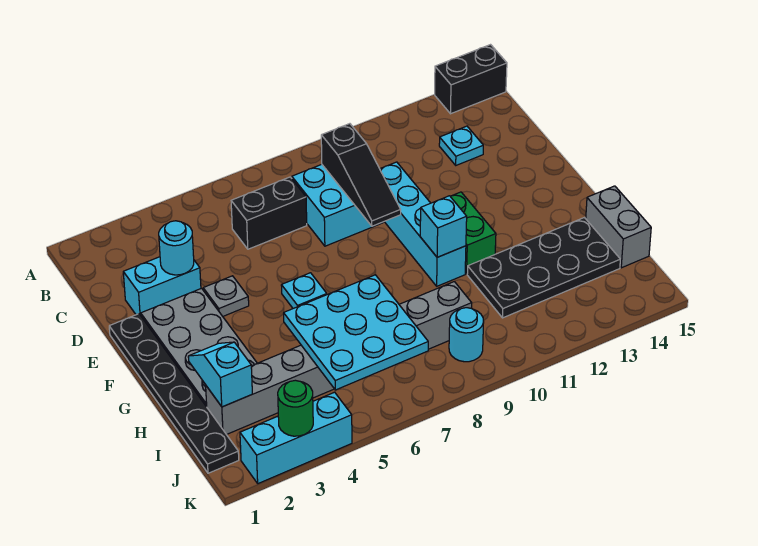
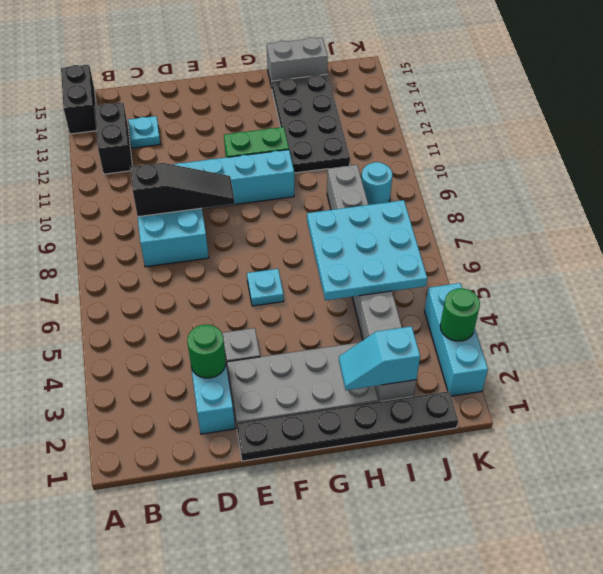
black brick C6:C7 level 1 -> black brick B12:B13 level 1
cyan round brick D3 level 2 -> green round brick D3 level 2
cyan brick G10 level 2 -> none

